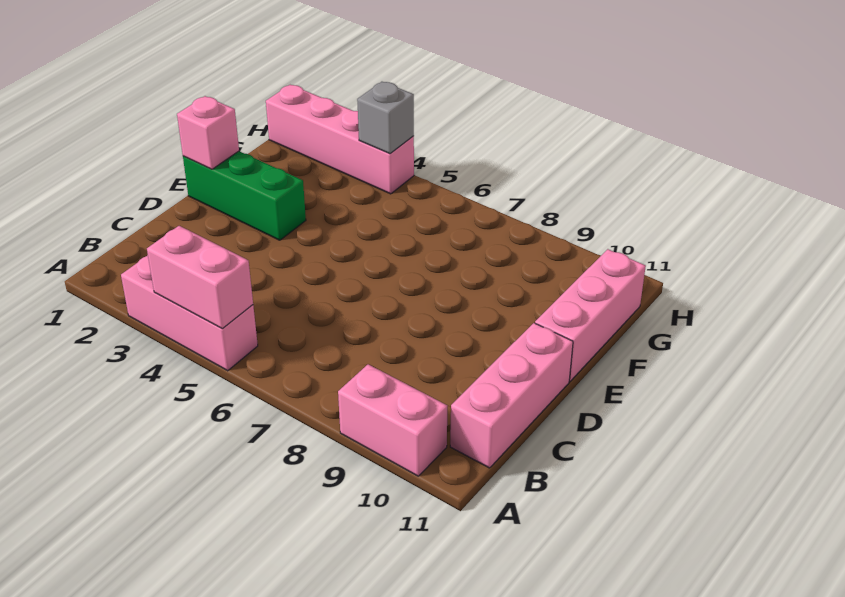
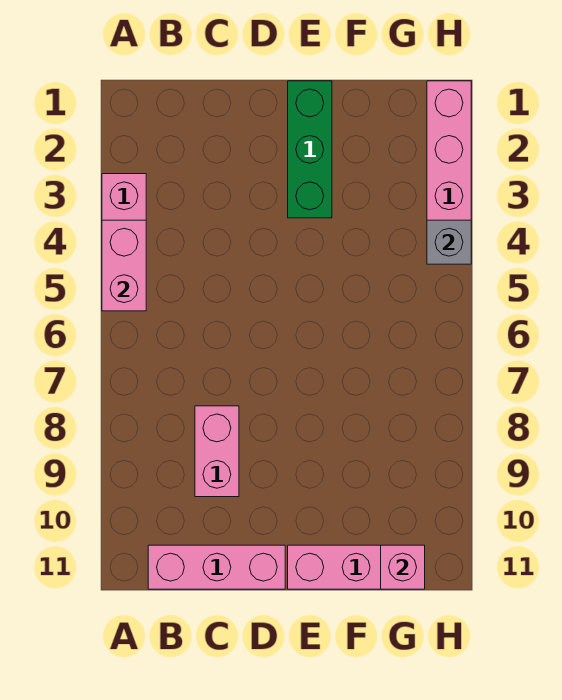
pink brick A9:A10 level 1 -> pink brick C8:C9 level 1
pink brick E1 level 2 -> pink brick G11 level 2

